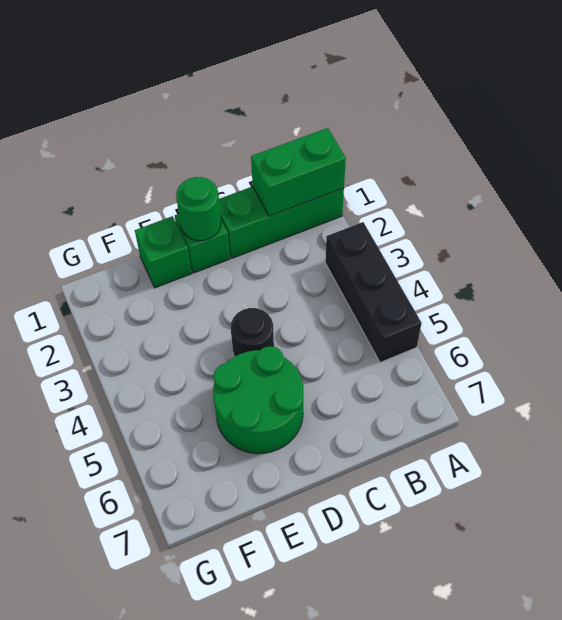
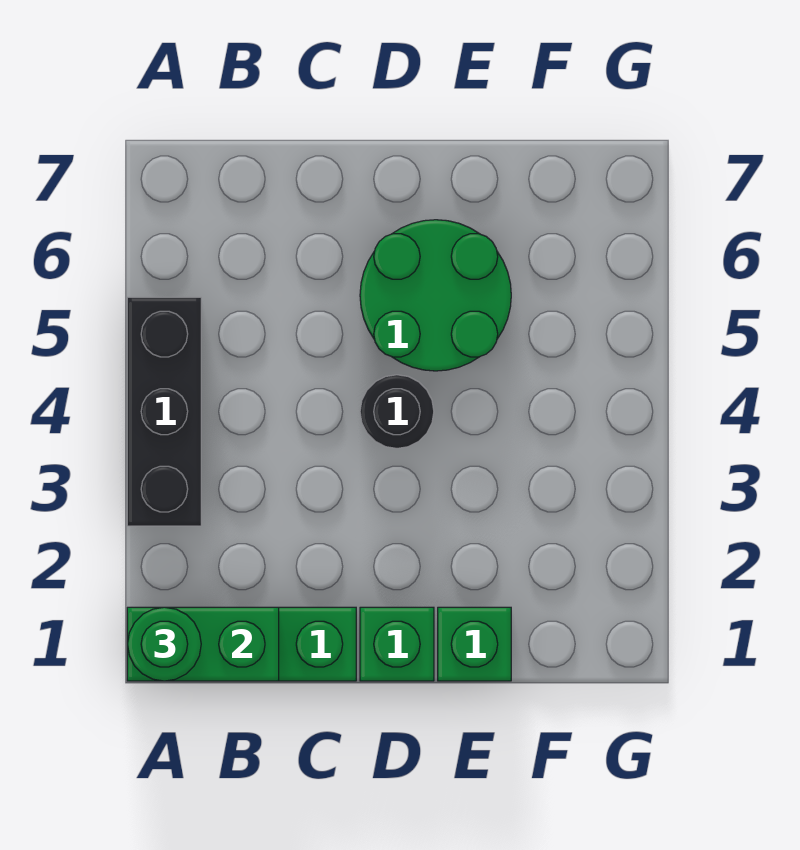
green round brick D1 level 2 -> green round brick A1 level 3

